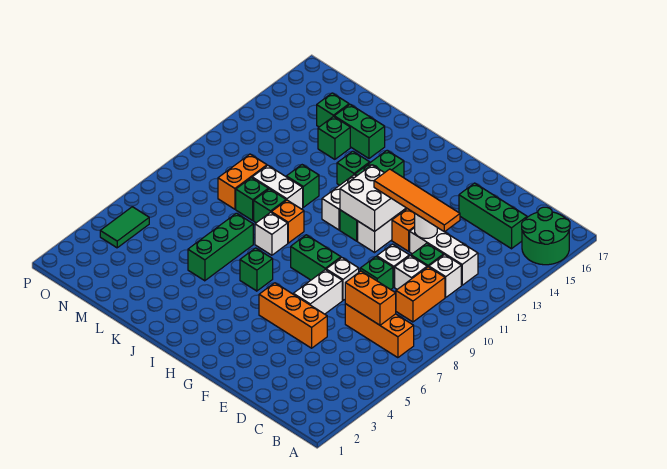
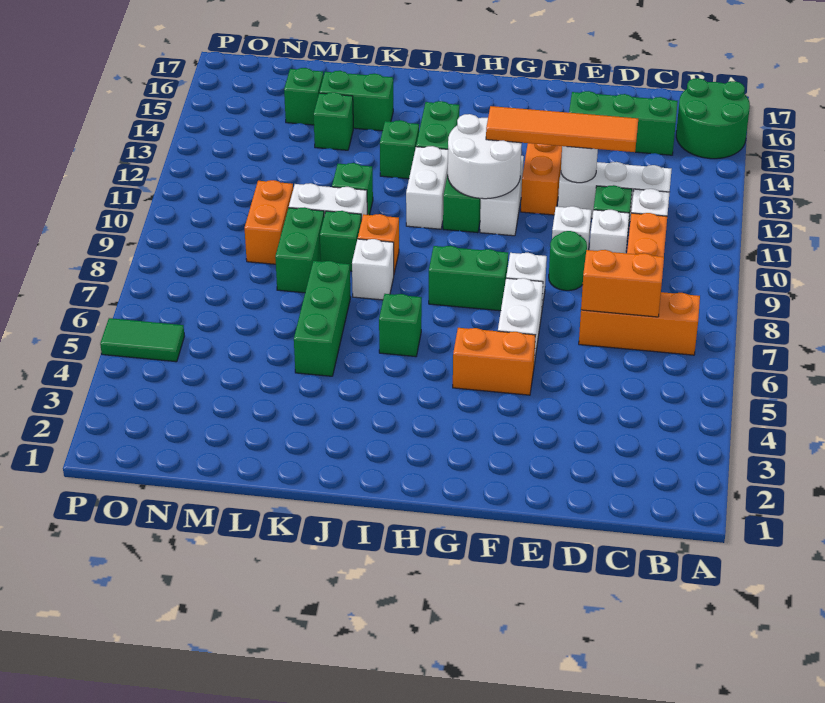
orange brick E5:G5 level 1 -> orange brick F5:G5 level 1
green brick E9 level 1 -> green round brick E9 level 1
white brick G11:H12 level 2 -> white round brick G11:H12 level 2
green brick L9 level 1 -> green brick L8:L9 level 1
green tile O4:O5 level 1 -> green tile O5:P5 level 1

